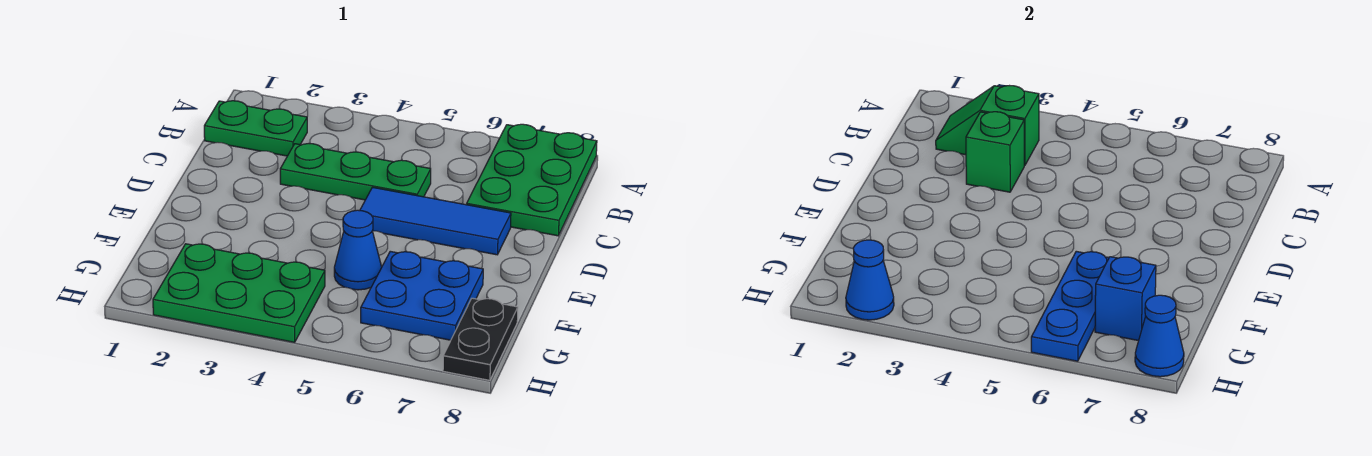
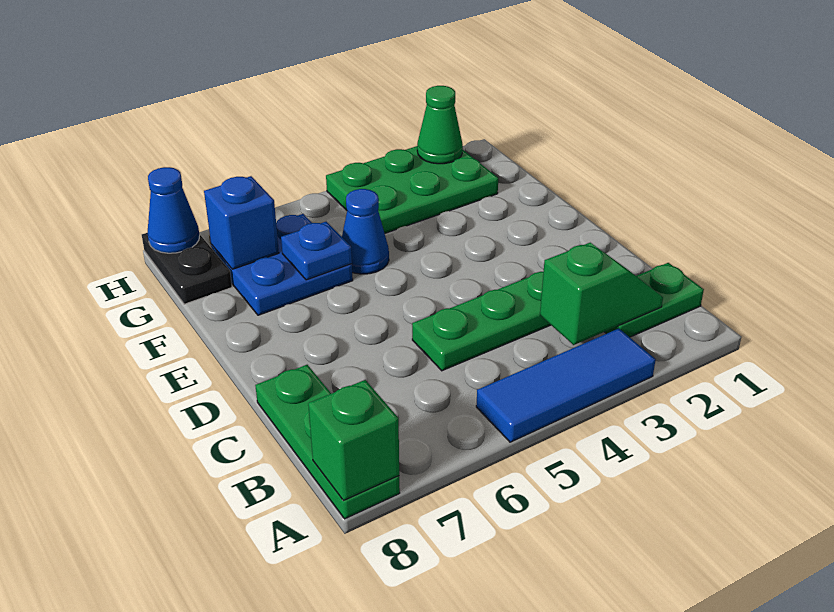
green plate A7:C8 level 1 -> green plate A8:C8 level 1
green brick C3 level 2 -> green brick A8 level 2
blue tile D5:D7 level 1 -> blue tile A3:A5 level 1
blue plate F6:H6 level 2 -> blue plate F6 level 2
blue cone H2 level 2 -> green cone H2 level 2

